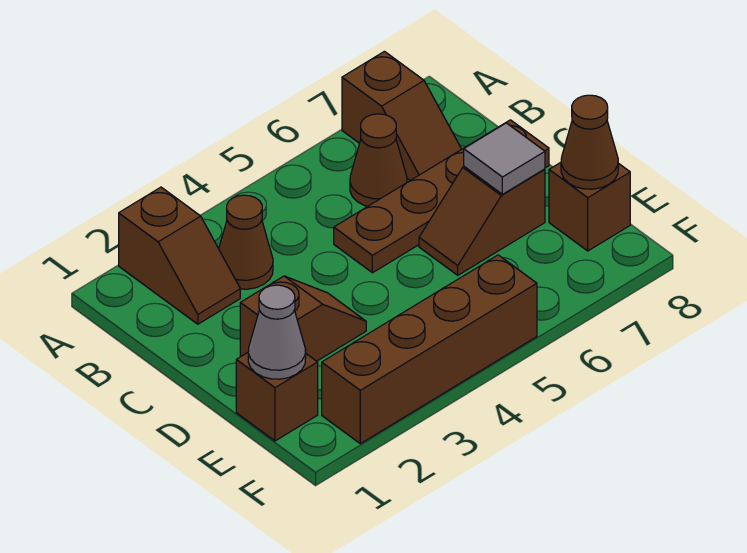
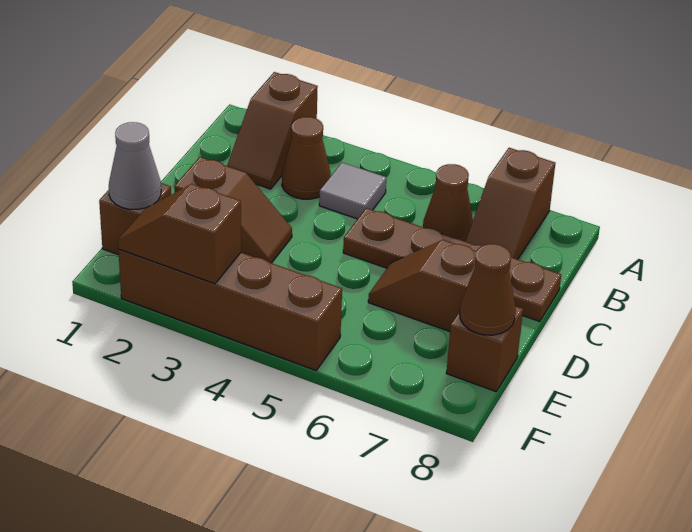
grey tile D7 level 2 -> grey tile B4 level 1
none -> brown slope F2:F3 level 2 top 3

